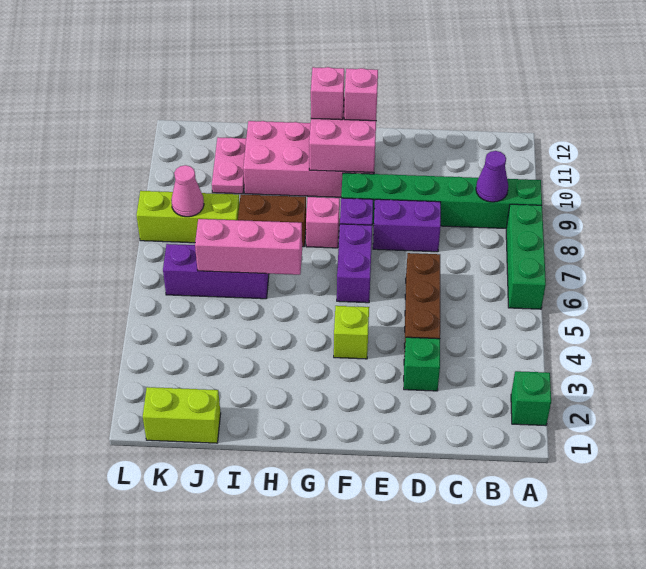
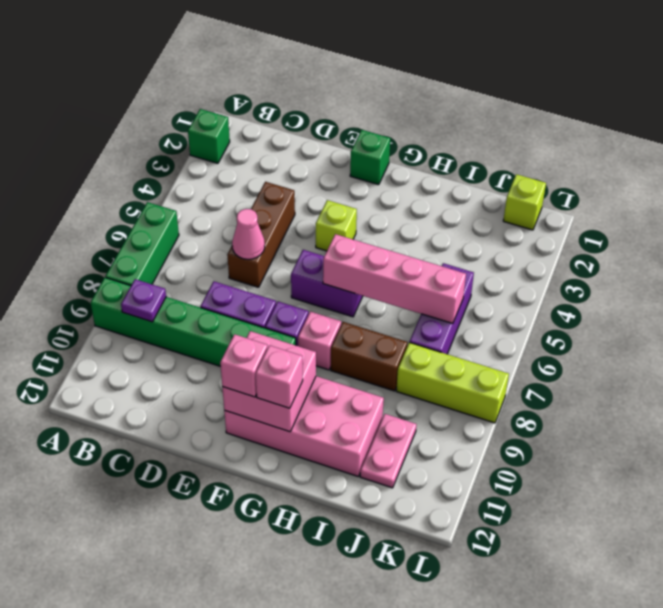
purple cone B9 level 2 -> purple plate B9 level 2
green brick D3 level 1 -> green brick F1 level 1
purple brick F6:F7 level 1 -> purple brick F6:G6 level 1
pink brick H6:J6 level 2 -> pink brick G6:J6 level 2
purple brick I6:K6 level 1 -> purple brick J5:J7 level 1
lime brick J1:K1 level 1 -> lime brick K1 level 1
pink cone K8 level 2 -> pink cone D6 level 2

